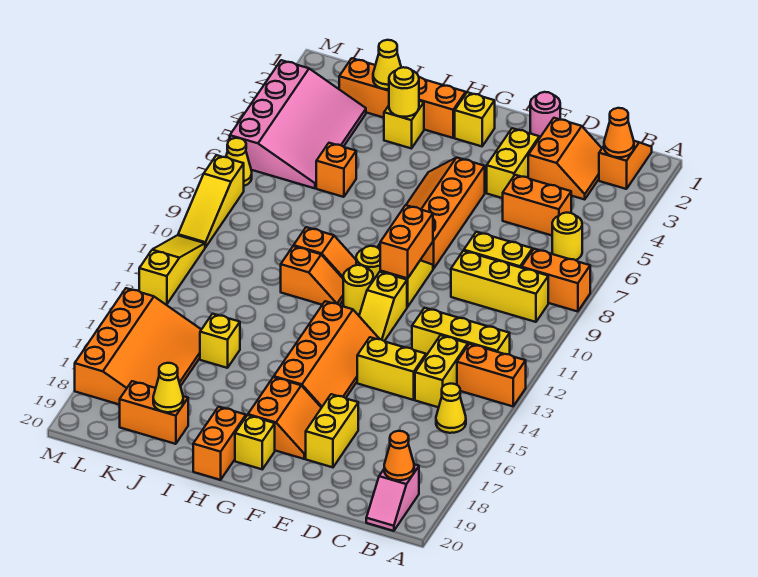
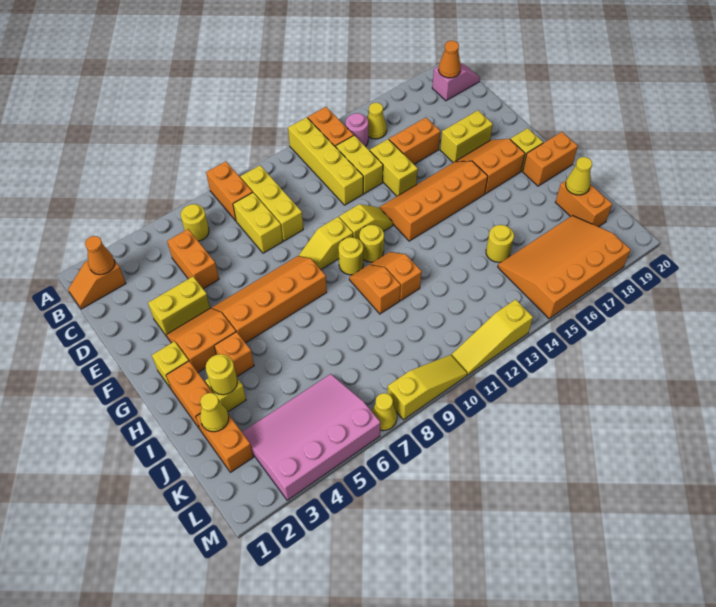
yellow brick B12:D12 level 1 -> yellow brick A12:D12 level 1
orange slope C2:D3 level 1 top D -> orange slope F3:G4 level 1 top G
yellow brick C13:C14 level 1 -> yellow brick C13:D13 level 1
pink round brick E1 level 1 -> pink round brick B14 level 1
orange slope F5:G8 level 1 top F -> orange slope F5:G8 level 1 top G
orange brick F9:F10 level 2 -> orange brick D15:D16 level 1
orange brick J6 level 1 -> orange brick H4 level 1
yellow brick J15 level 1 -> yellow round brick J15 level 1

